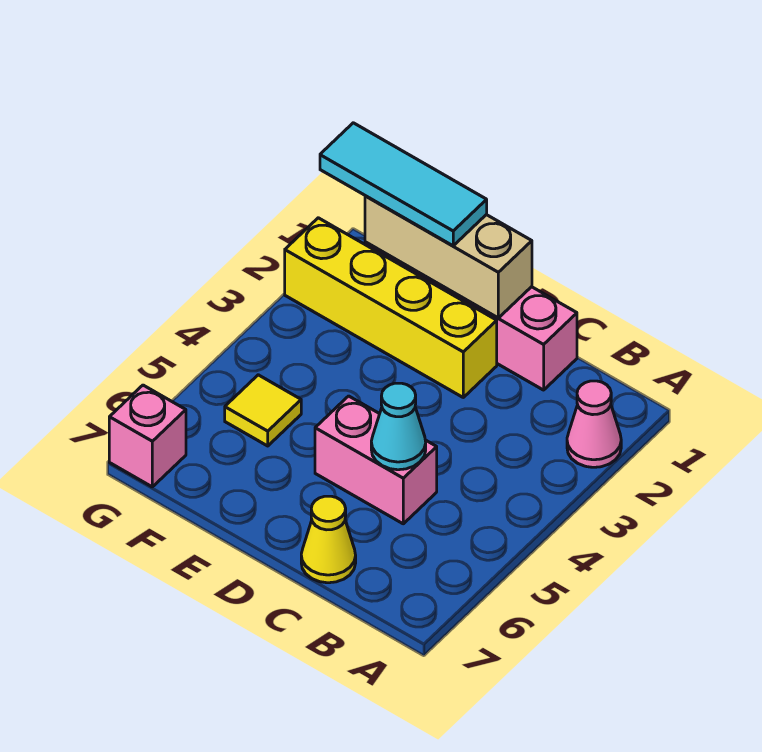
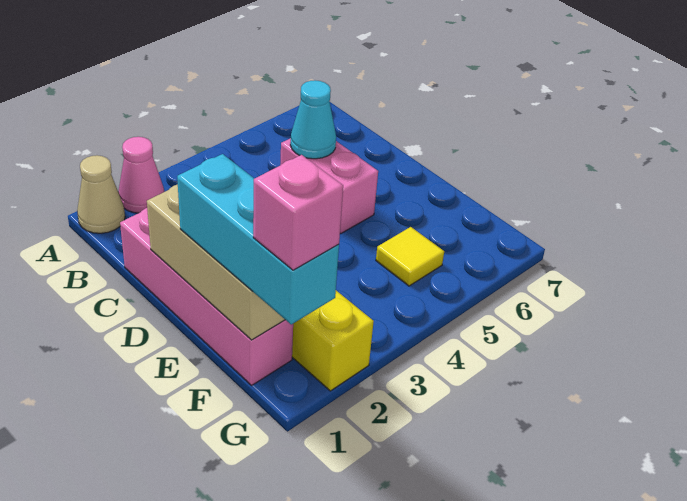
none -> tan cone A1 level 1
yellow cone C7 level 1 -> none
cyan tile E1:G1 level 3 -> cyan brick E1:G1 level 3
pink brick G7 level 1 -> pink brick G1 level 4

